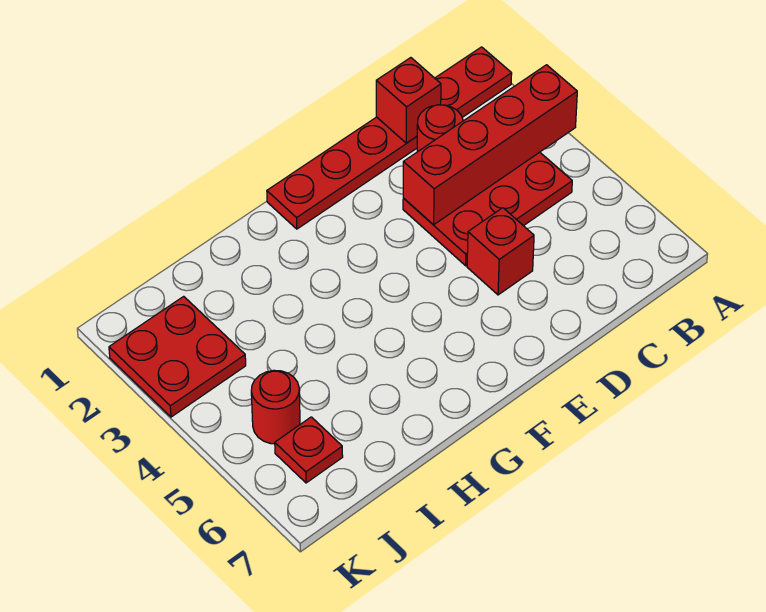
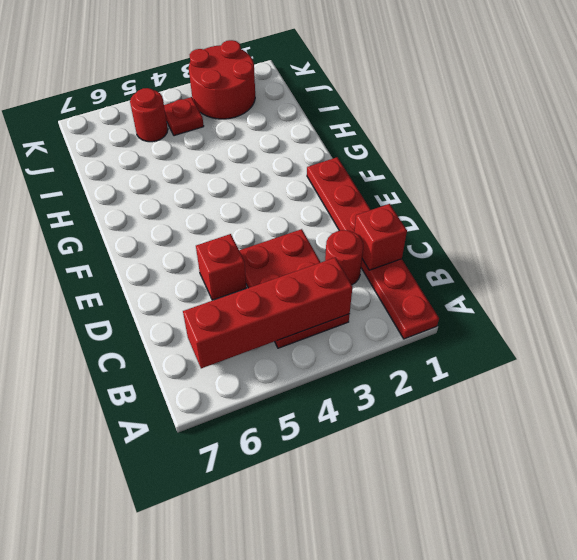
red brick A3:D3 level 2 -> red brick B3:B6 level 2
red plate J2:K3 level 1 -> red round brick J2:K3 level 1
red plate J6 level 1 -> red plate J4 level 1

